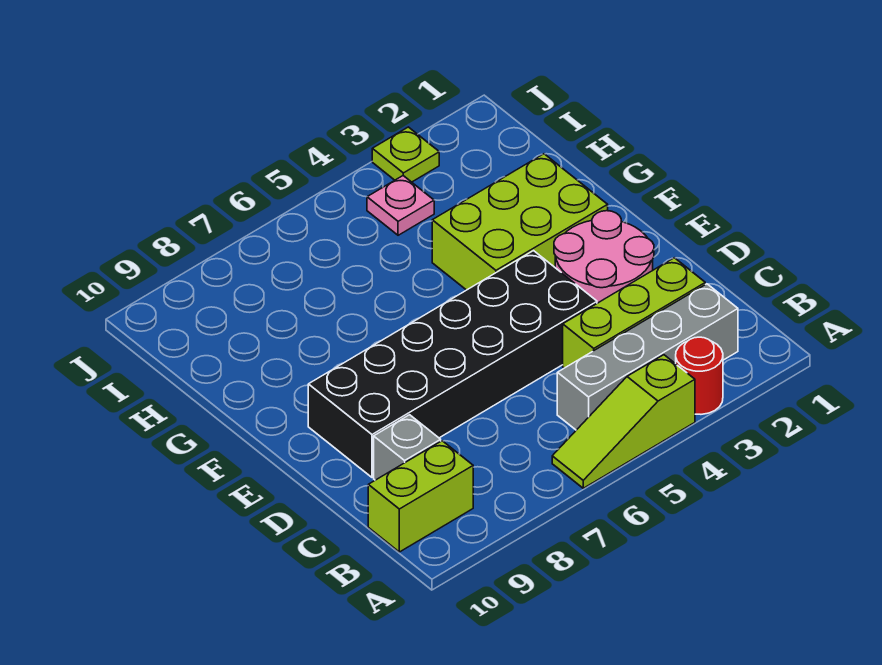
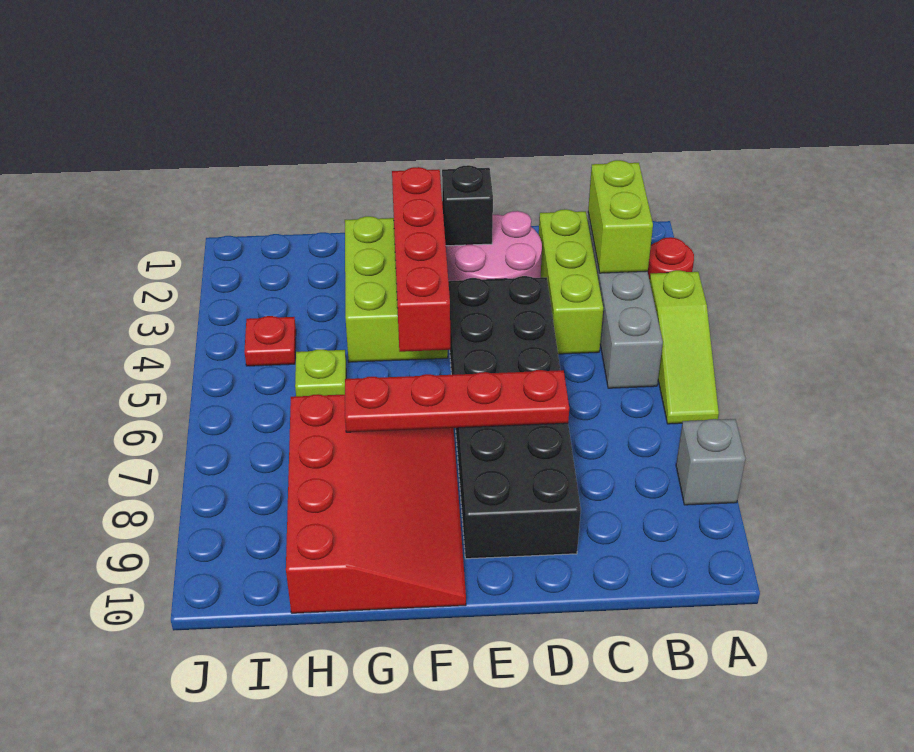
lime brick B9:B10 level 1 -> lime brick B2:B3 level 2
grey brick C9 level 1 -> grey brick A8 level 1
none -> red plate D7:G7 level 2
none -> black brick E2 level 2
none -> red brick F2:F5 level 2
none -> red slope F7:H10 level 1 top H
pink plate I4 level 1 -> red plate I4 level 1
lime plate J3 level 1 -> lime plate H5 level 1

